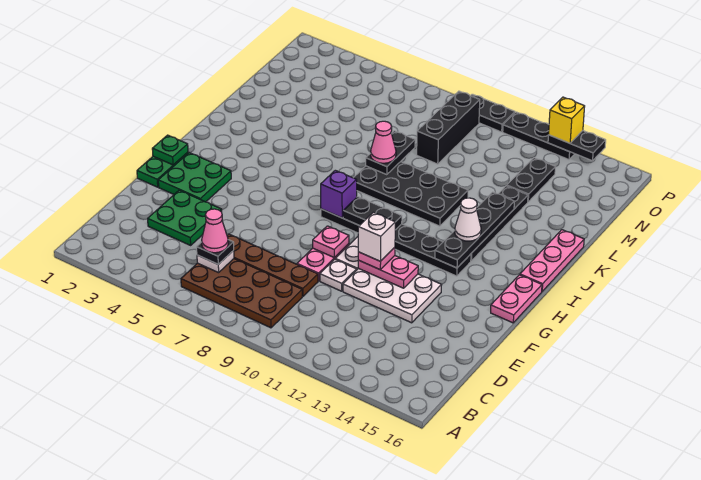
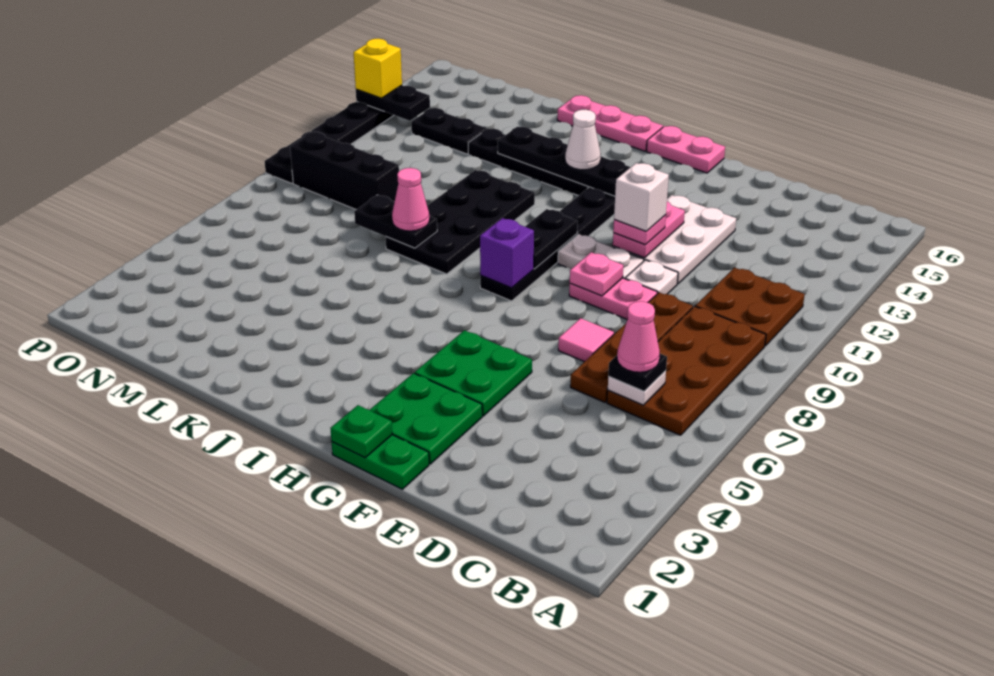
none -> brown plate B10:C11 level 1
green plate D3:E4 level 1 -> green plate F4:G5 level 1
none -> pink tile E7 level 1
black plate P13:P14 level 2 -> black plate O13:P13 level 2

